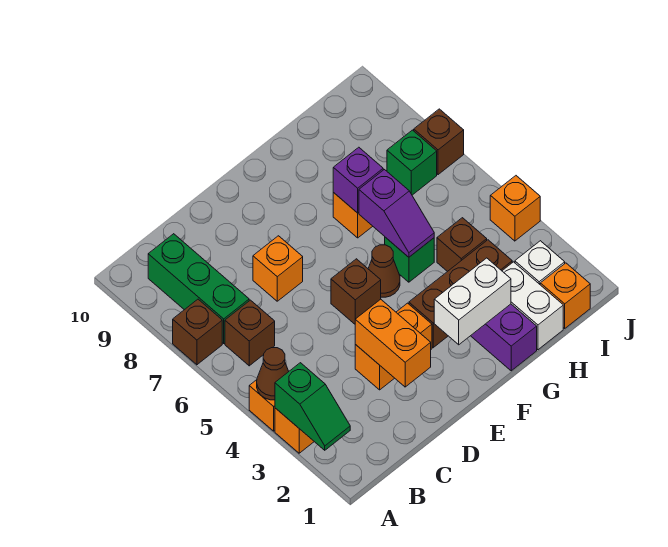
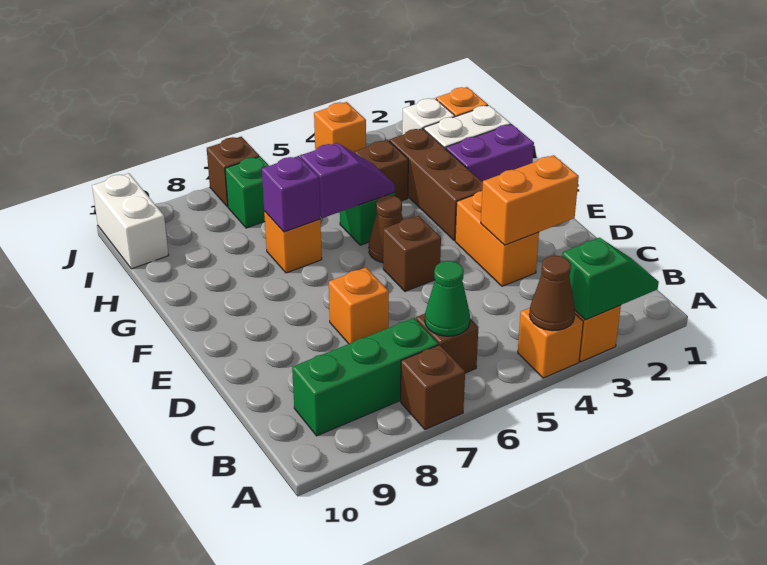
none -> green cone B6 level 2
white brick F2:G2 level 2 -> white brick I10:J10 level 1

